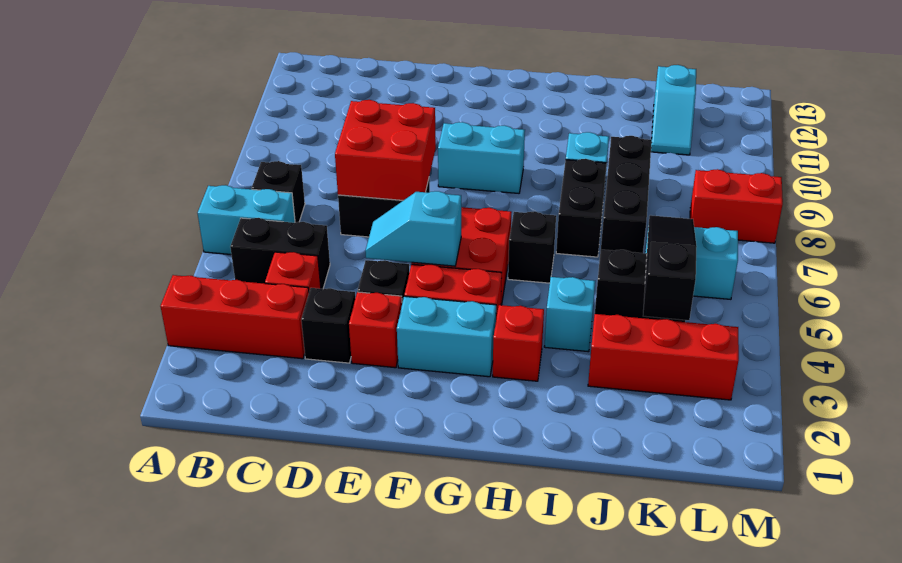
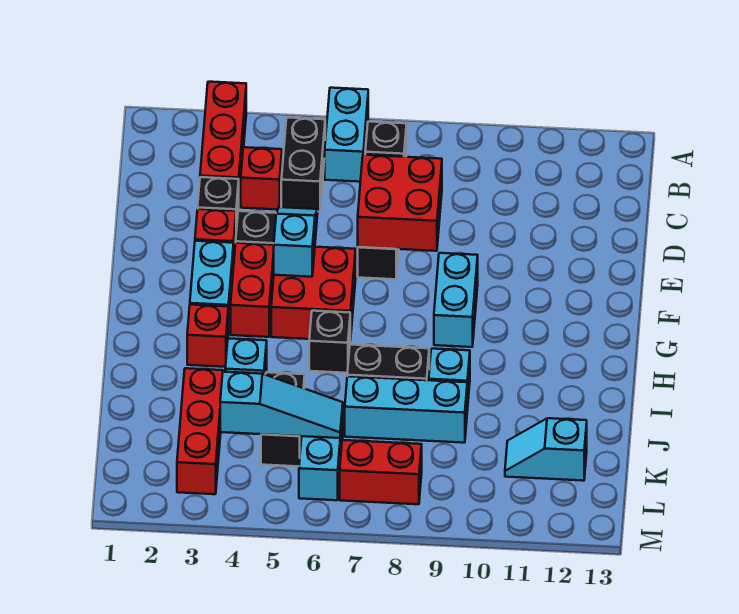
black brick J7:J9 level 1 -> cyan brick J7:J9 level 1
black slope K4:K6 level 2 top 4 -> cyan slope K4:K6 level 2 top 4
red brick L8:M8 level 1 -> red brick L7:L8 level 1

